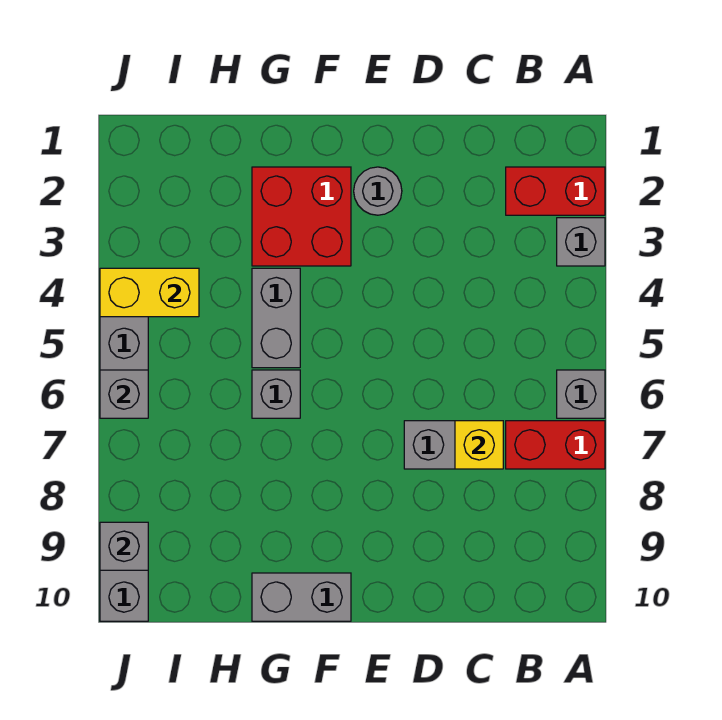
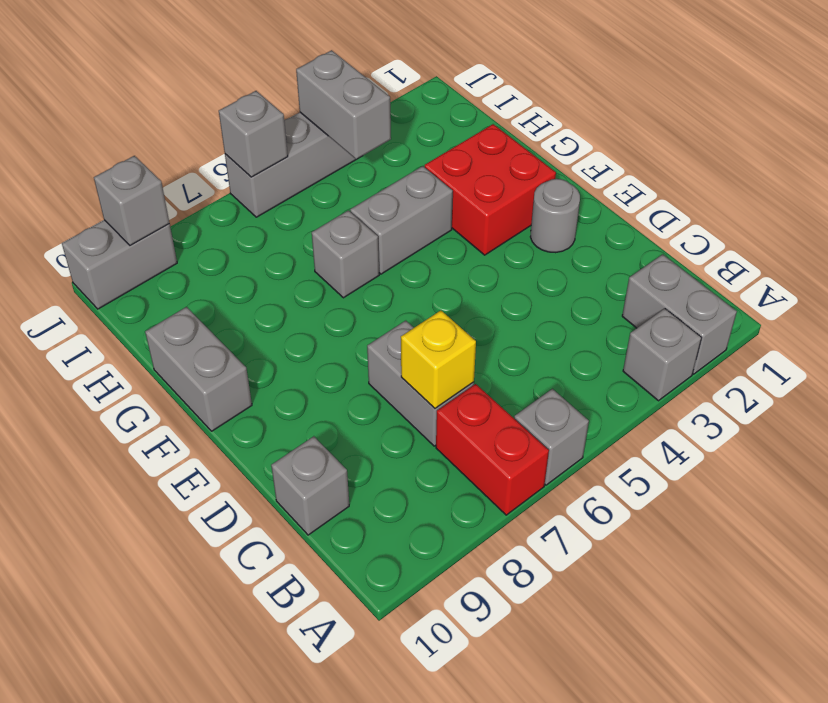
red brick A2:B2 level 1 -> grey brick A2:B2 level 1
none -> grey brick C10 level 1
yellow brick I4:J4 level 2 -> grey brick I4:J4 level 2

